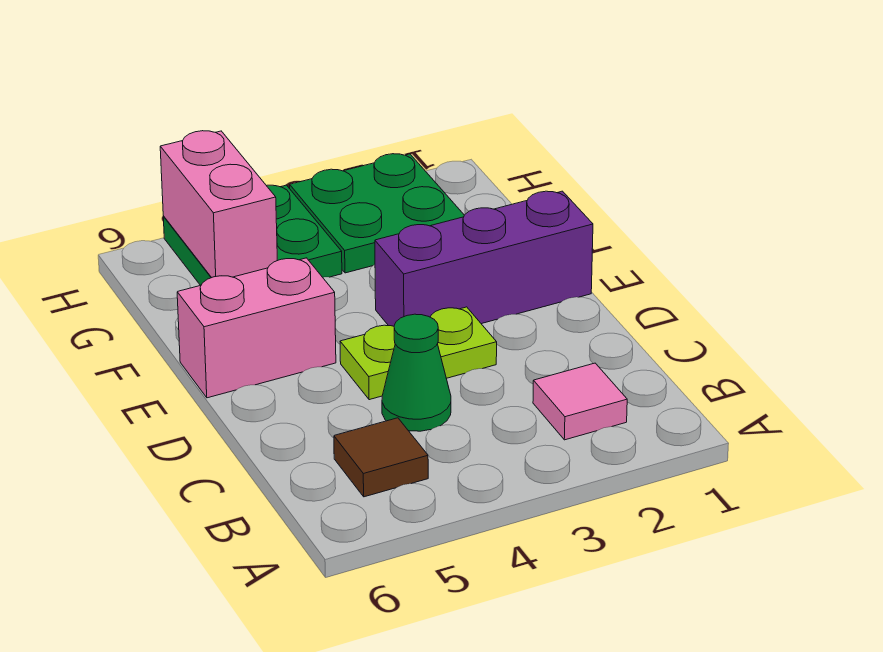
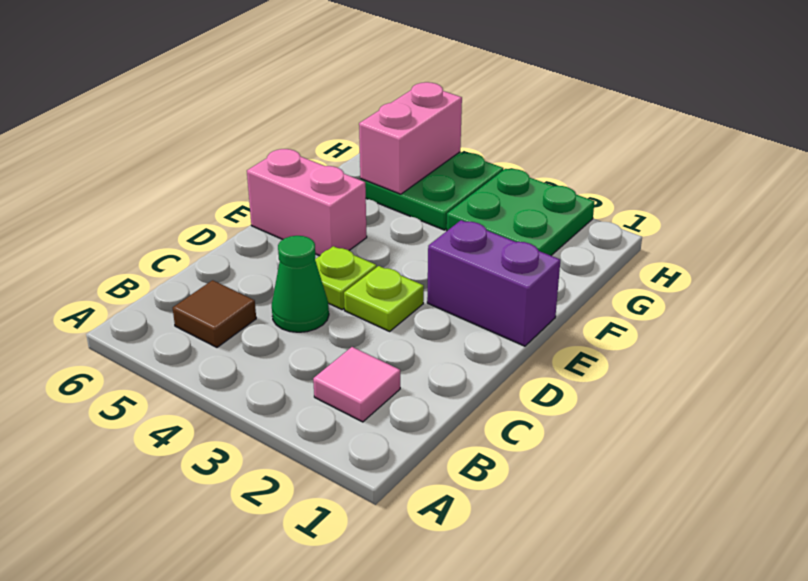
purple brick E1:E3 level 1 -> purple brick E1:E2 level 1

